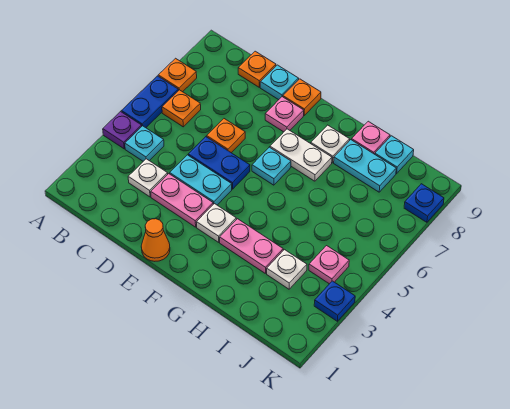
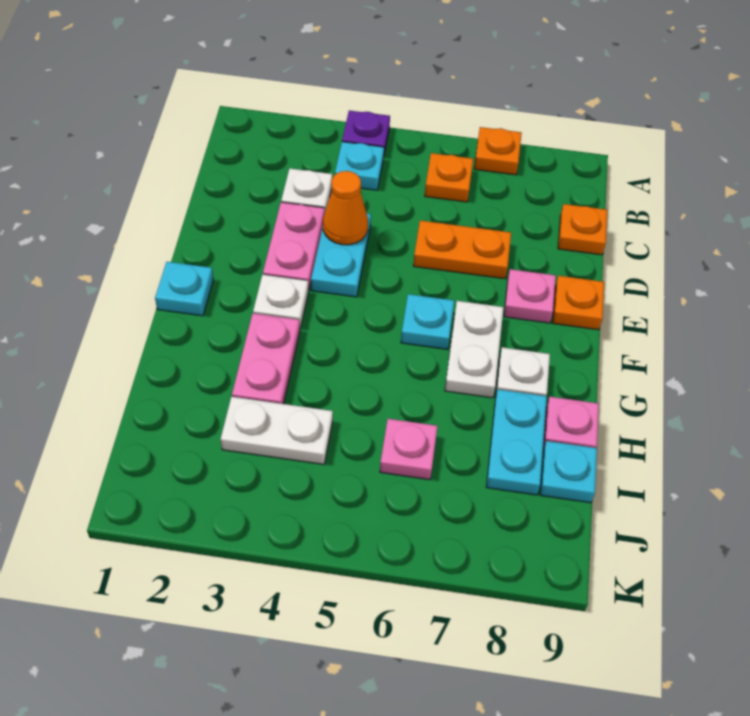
blue plate A5:A6 level 1 -> none
blue plate D5:E5 level 1 -> none
orange plate D6 level 1 -> orange plate D6:D7 level 1
cyan plate D9 level 1 -> cyan plate F1 level 1
orange cone E1 level 1 -> orange cone D4 level 2
white plate I3 level 1 -> white plate I3:I4 level 1
pink plate J4 level 1 -> pink plate I6 level 1
blue plate K3 level 1 -> none
blue plate K8 level 1 -> none

